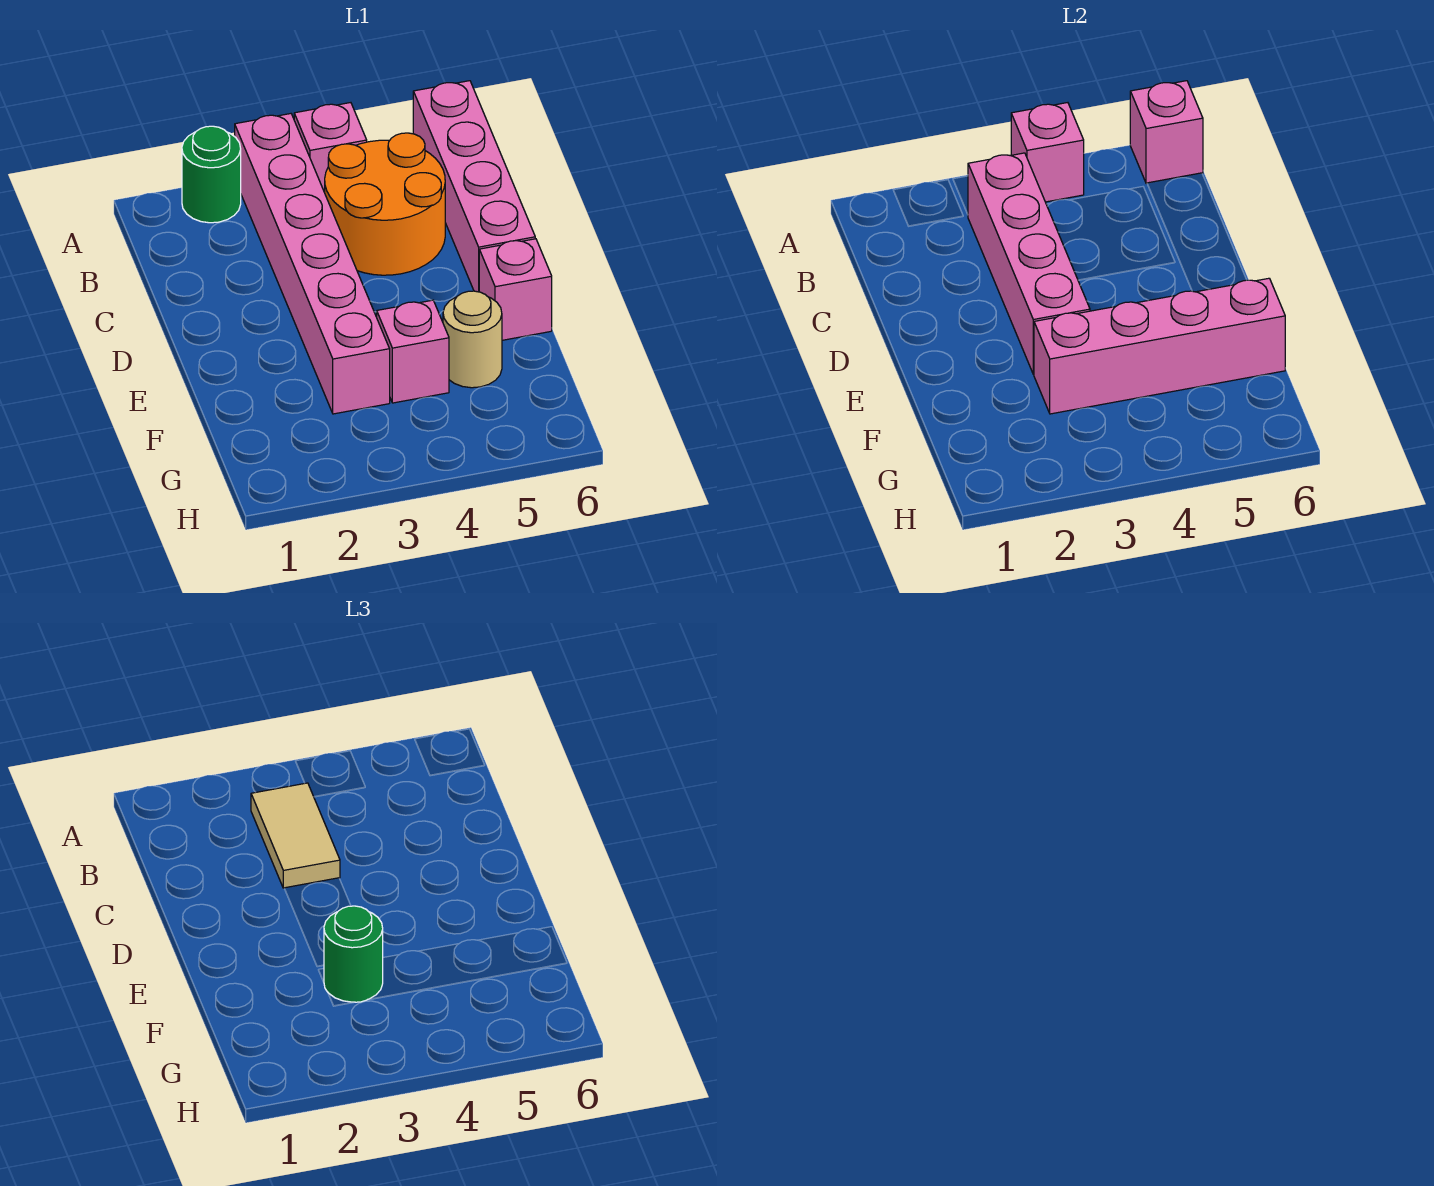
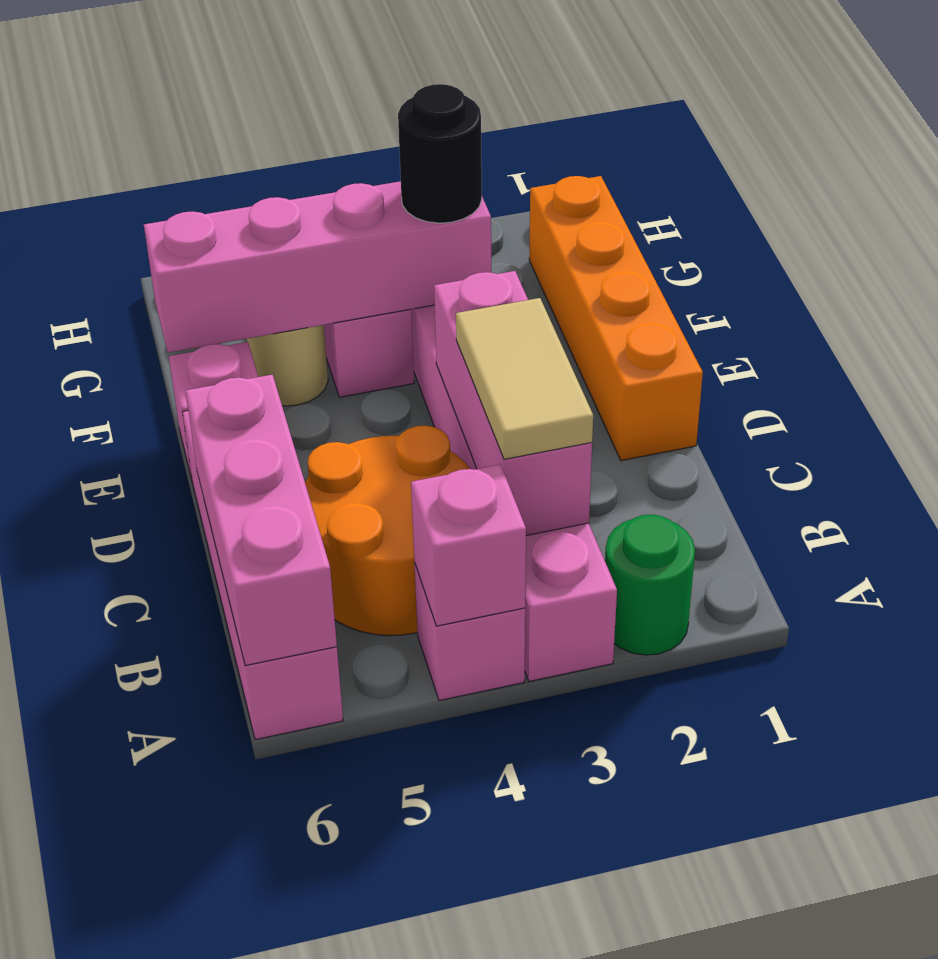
pink brick A6 level 2 -> pink brick A6:C6 level 2
pink brick B3:E3 level 2 -> pink brick B3:D3 level 2
none -> orange brick D1:G1 level 1
green round brick F3 level 3 -> black round brick F3 level 3

